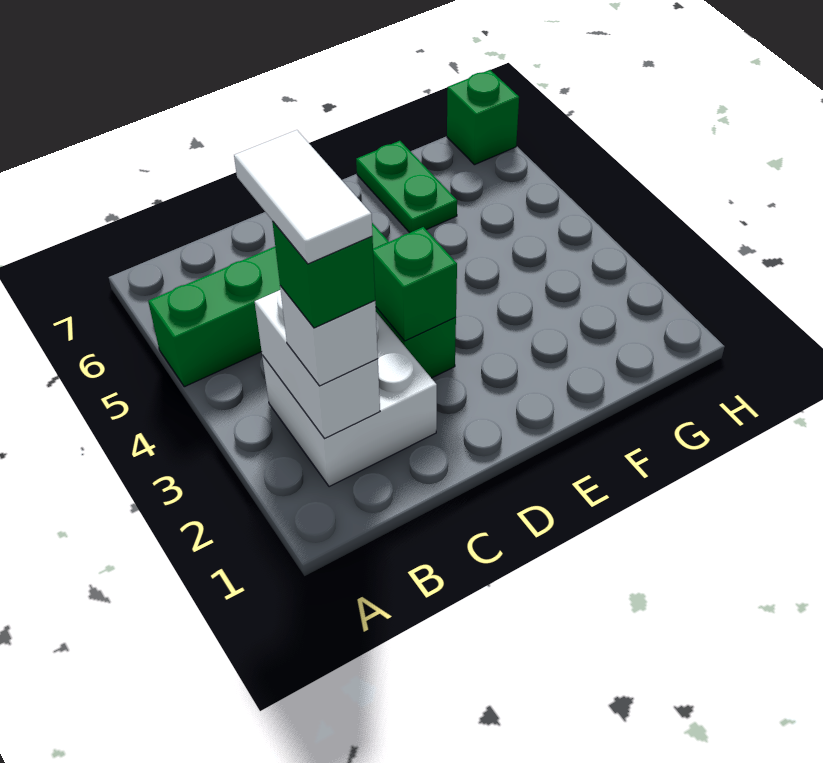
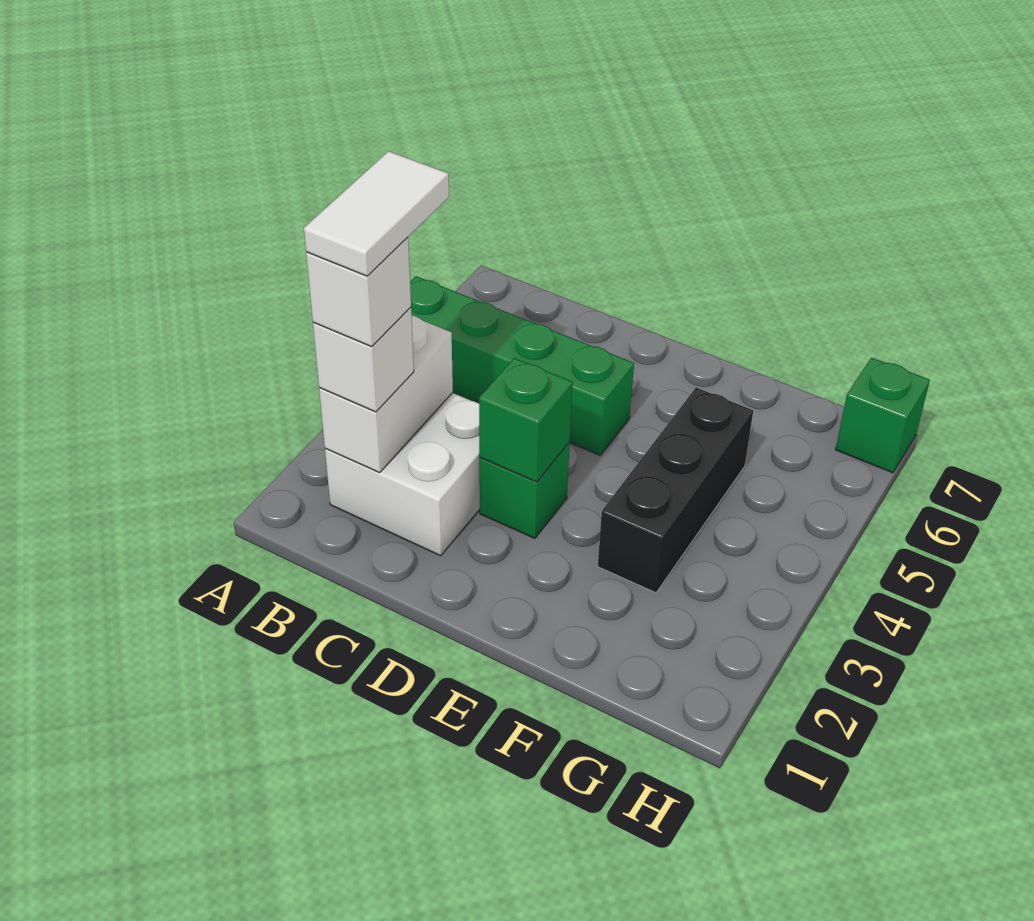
green brick B2 level 4 -> white brick B2 level 4
none -> black brick F3:F5 level 1
green plate F6:F7 level 1 -> none

